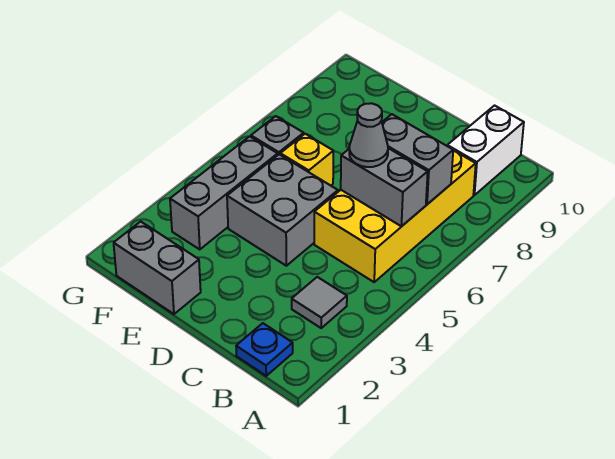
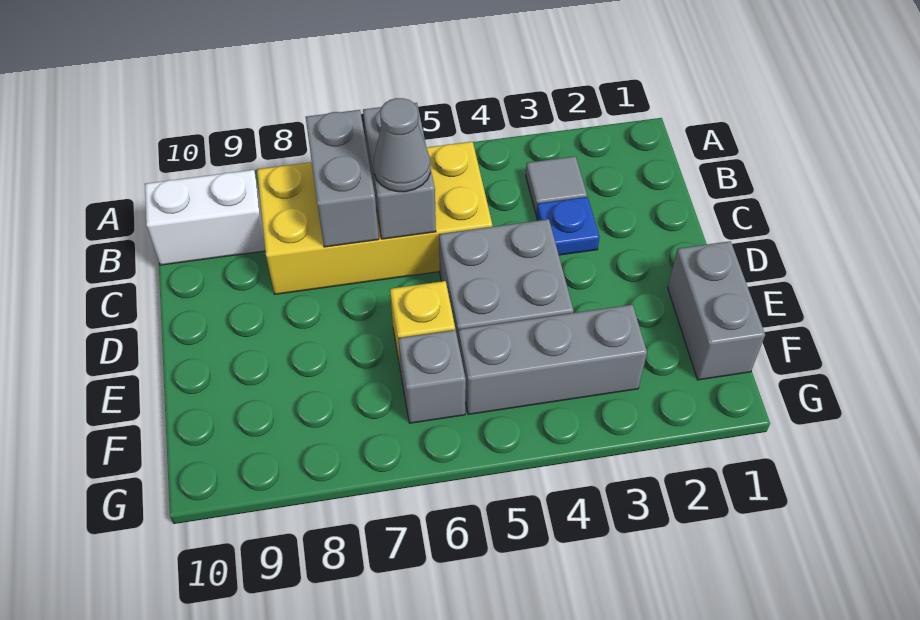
blue plate B1 level 1 -> blue plate C3 level 1

